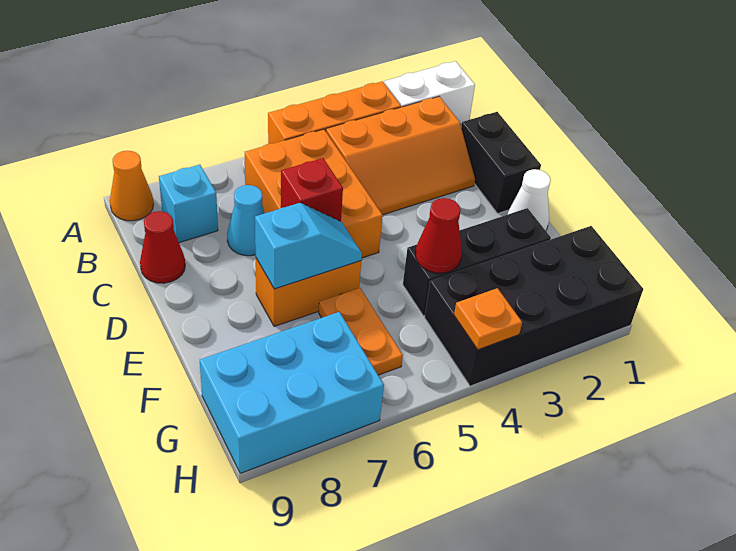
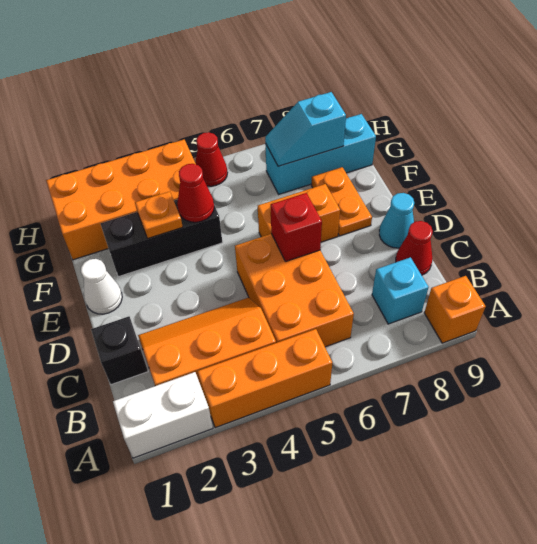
orange cone A9 level 1 -> orange brick A9 level 1
black brick C1:D1 level 1 -> black brick C1 level 1
cyan cone C7 level 1 -> cyan cone D9 level 1
cyan slope E6:E7 level 2 top 7 -> cyan slope G7:G8 level 2 top 8
orange plate F6:G6 level 1 -> orange plate E8:F8 level 1
black brick G1:H4 level 1 -> orange brick G1:H4 level 1
cyan brick G7:H9 level 1 -> cyan brick G7:G9 level 1
orange plate H4 level 2 -> orange plate F3 level 2
none -> red cone H5 level 1

